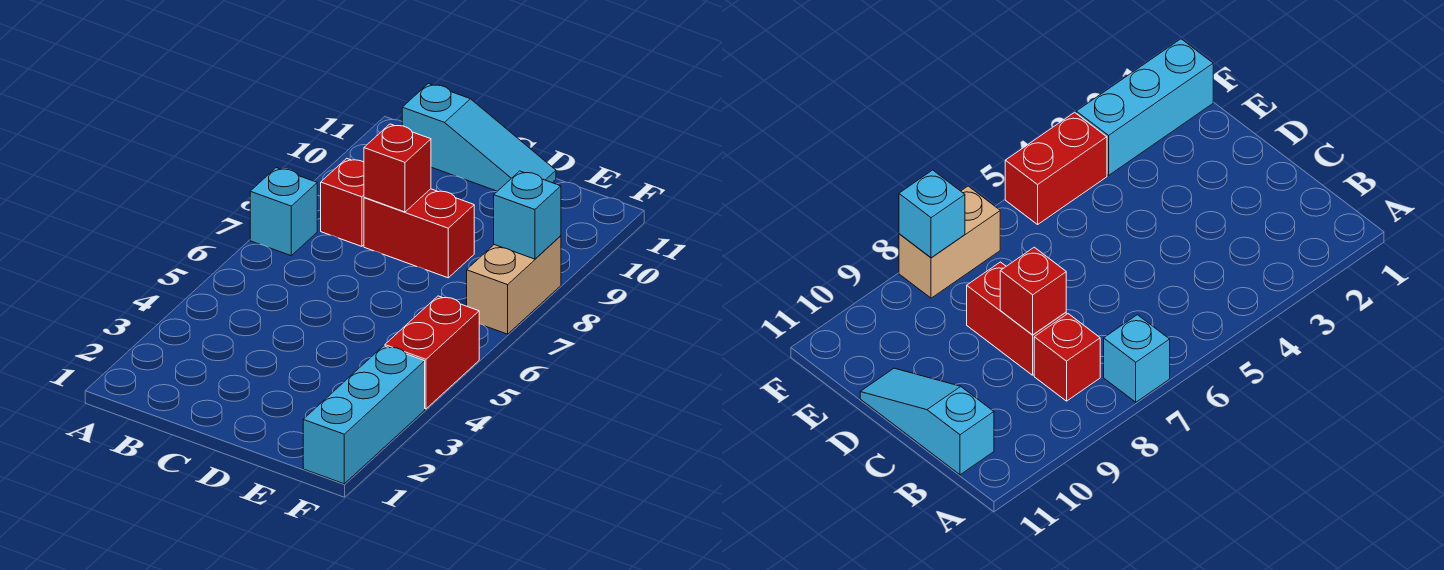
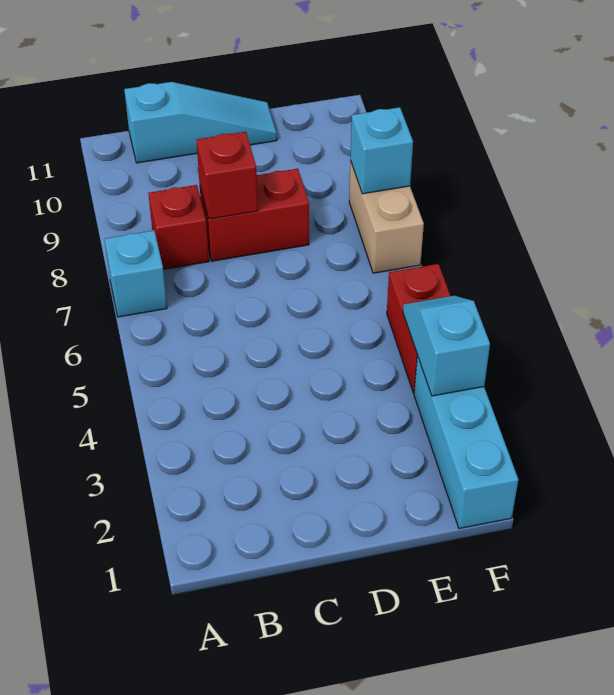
none -> cyan slope F3:F4 level 2 top 3

